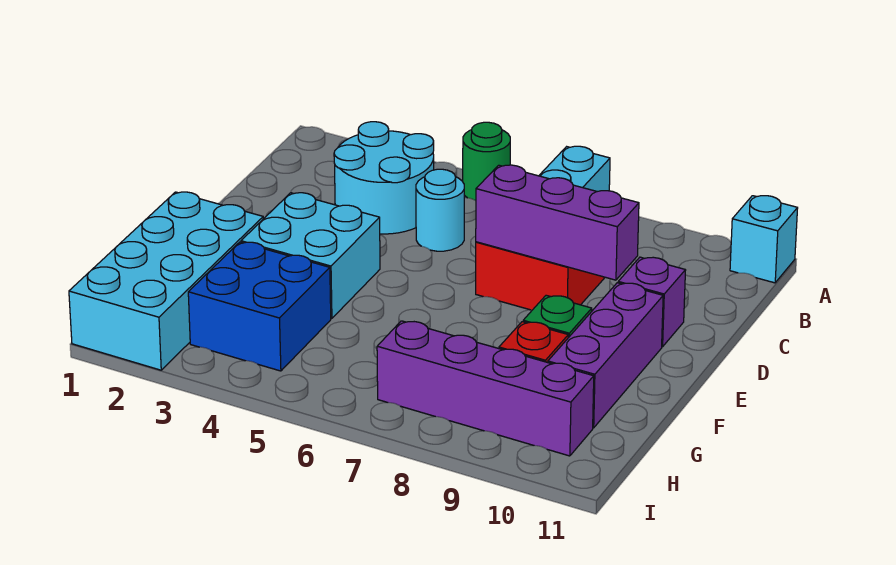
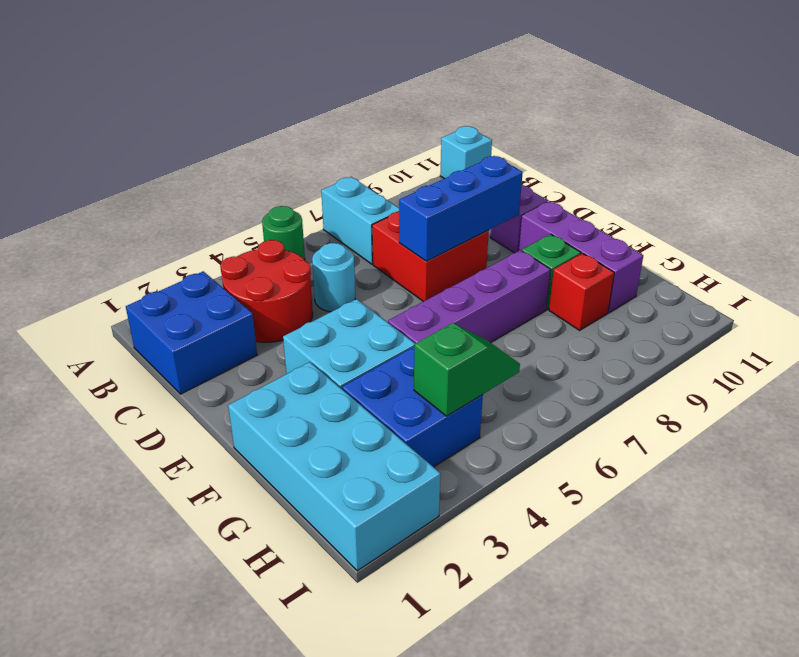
none -> blue brick B1:C2 level 1
cyan round brick B3:C4 level 1 -> red round brick B3:C4 level 1
purple brick D7:D9 level 2 -> blue brick D7:D9 level 2
none -> green slope H4:H5 level 2 top 4
purple brick H7:H10 level 1 -> purple brick F5:F8 level 1

